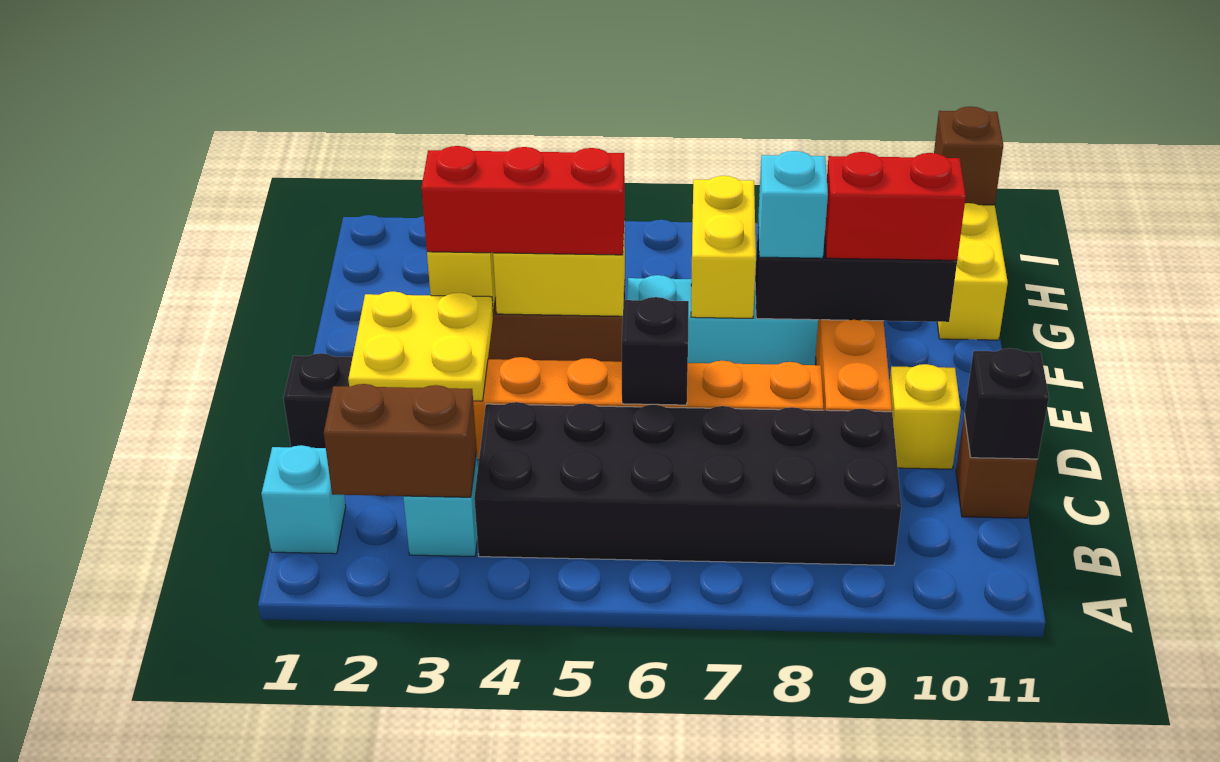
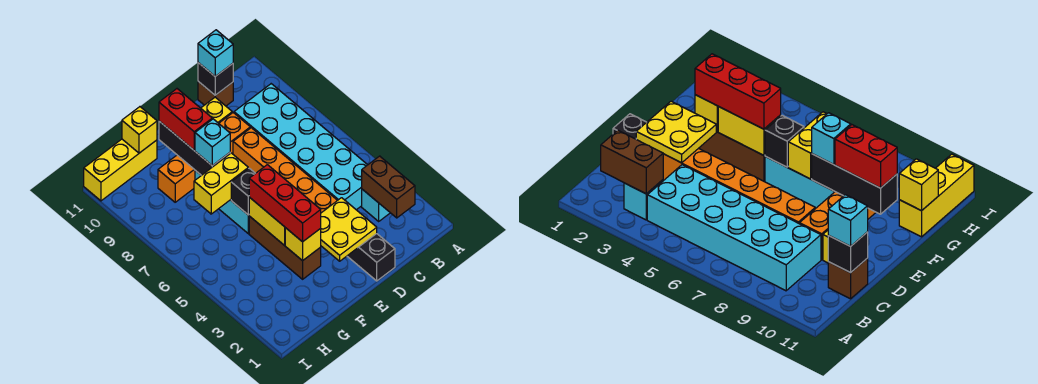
cyan brick B1 level 1 -> cyan brick C11 level 3
black brick B4:C9 level 1 -> cyan brick B4:C9 level 1
black brick D6 level 2 -> black brick F6 level 2
none -> yellow brick G11 level 2
brown brick I11 level 2 -> none

